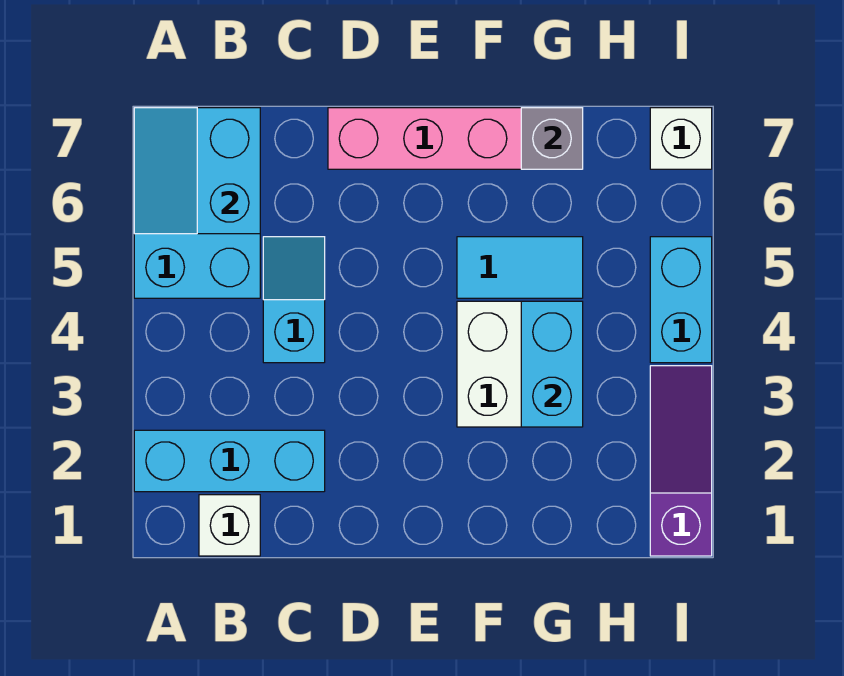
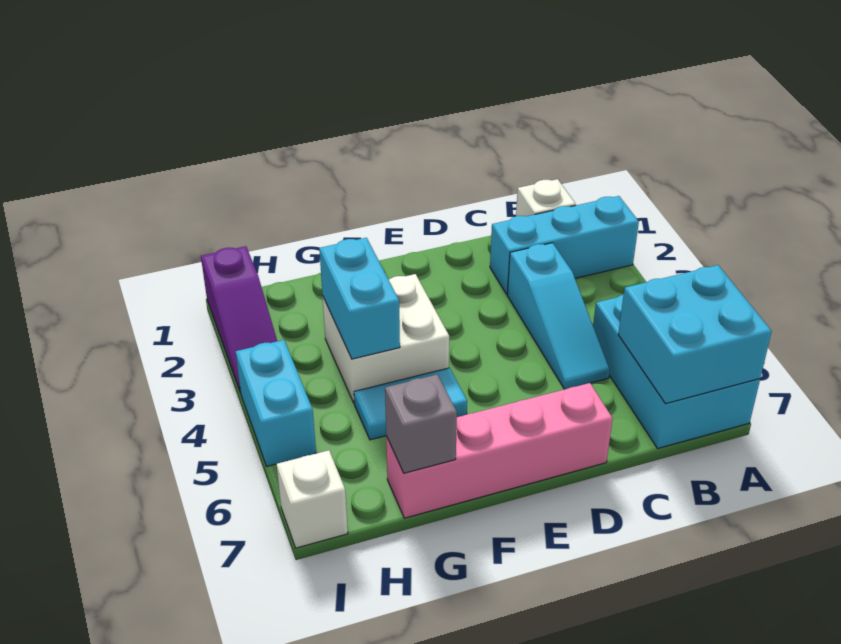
cyan slope A6:B7 level 2 top B -> cyan brick A6:B7 level 2
cyan slope C4:C5 level 1 top 4 -> cyan slope C3:C5 level 1 top 3

